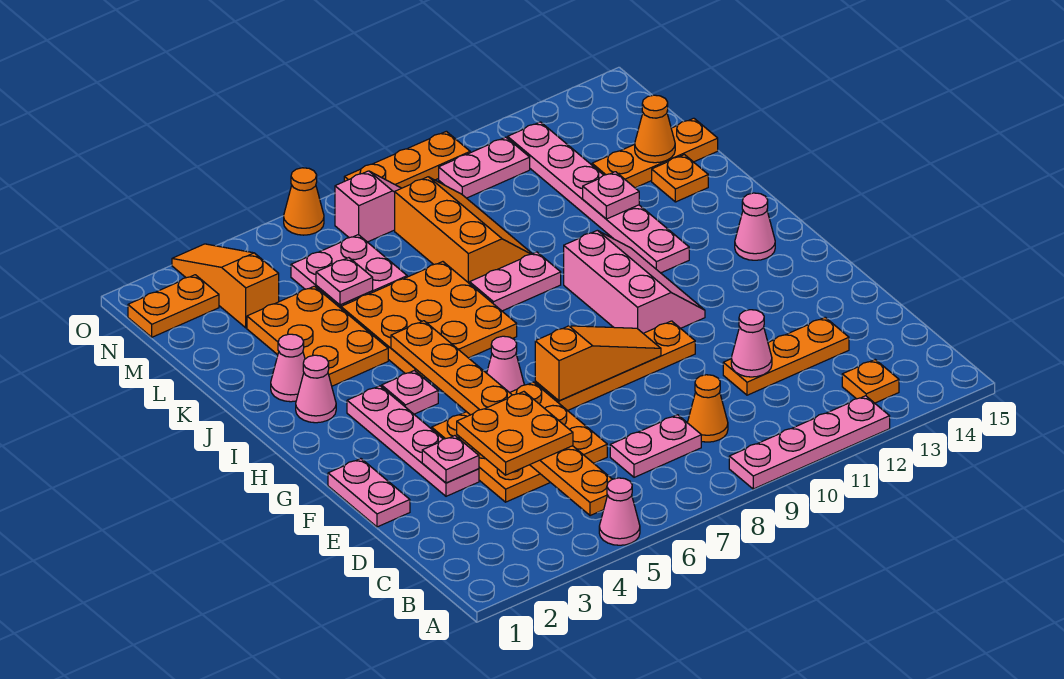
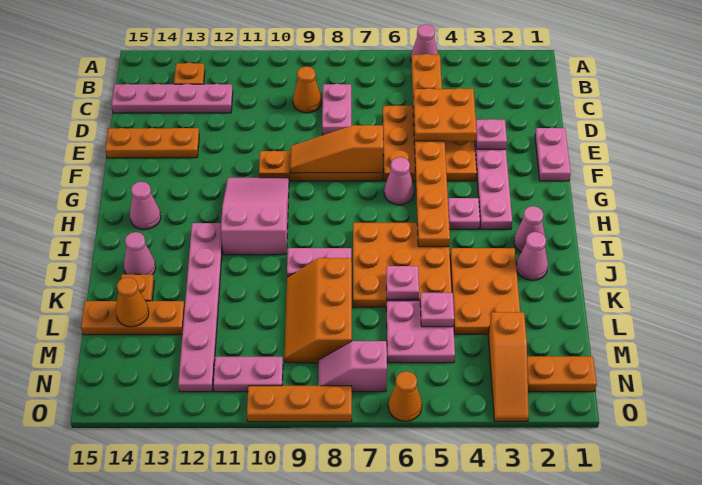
pink plate A9:A12 level 1 -> pink plate C12:C15 level 1
pink plate C7:C8 level 1 -> pink plate C8:D8 level 1
orange plate D11:D13 level 1 -> orange plate E13:E15 level 1
pink cone D11 level 2 -> pink cone J14 level 1
pink slope G10:I11 level 1 top 10 -> pink slope G10:I11 level 1 top I
pink plate K12 level 2 -> pink plate K6 level 2

